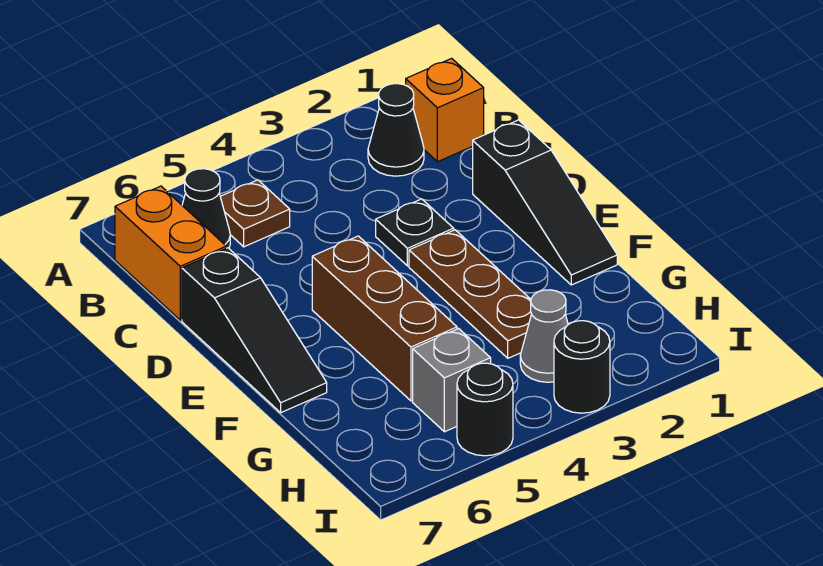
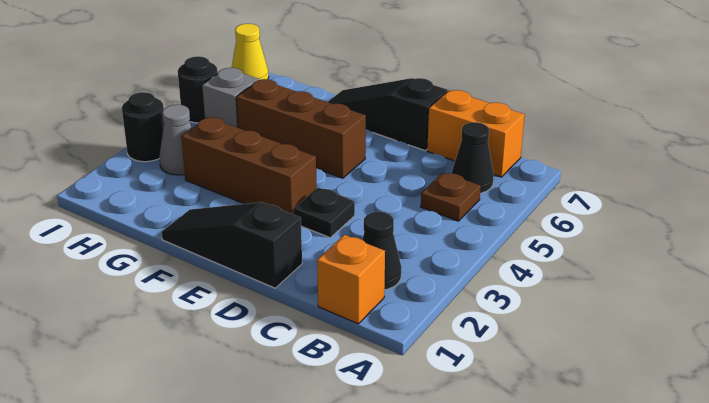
brown plate E3:G3 level 1 -> brown brick E3:G3 level 1
none -> yellow cone I7 level 1

